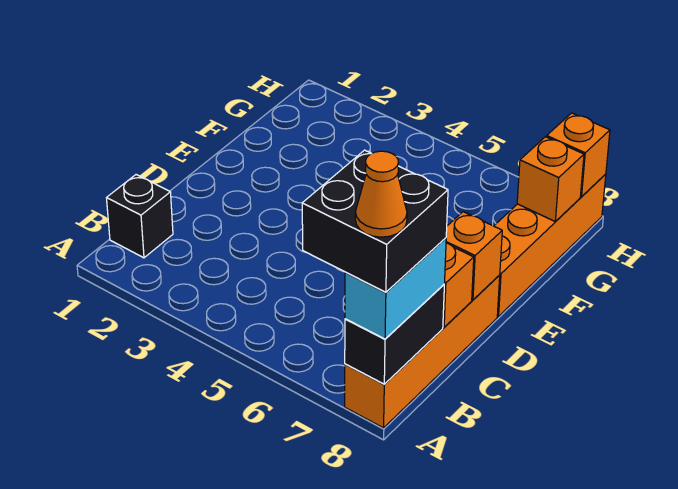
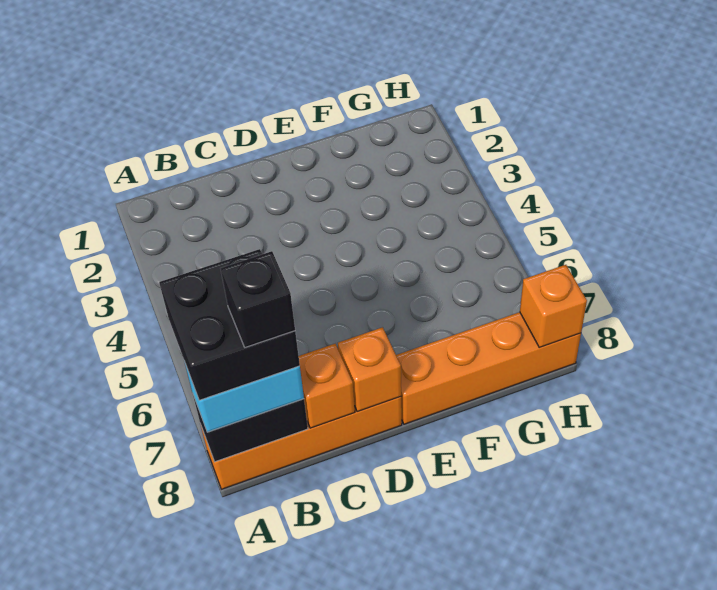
orange cone A8 level 5 -> none
black brick B1 level 1 -> black brick B8 level 5
orange brick G8 level 2 -> none

